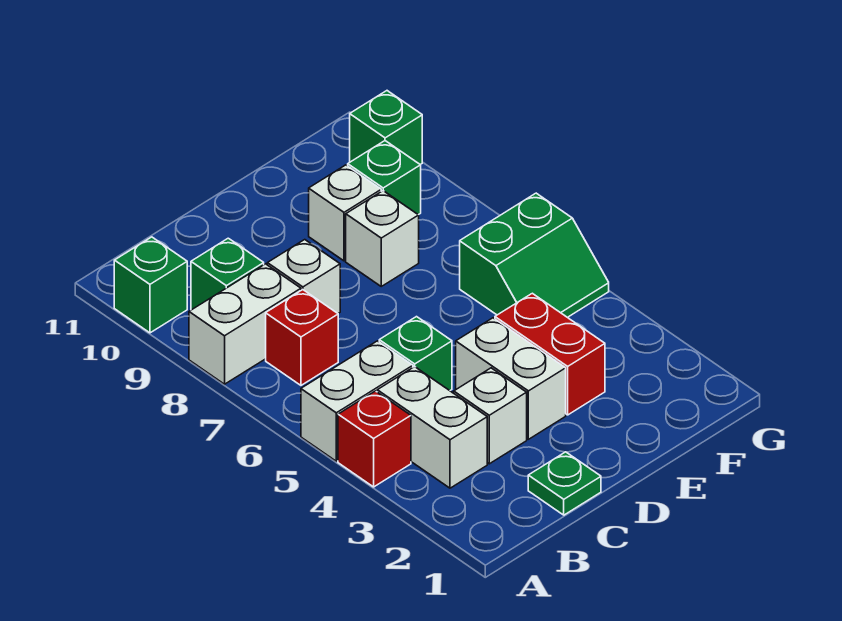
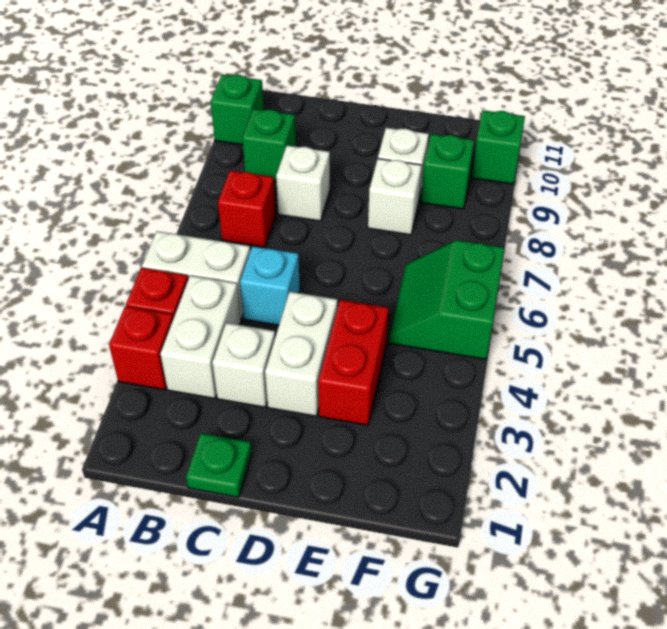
none -> red brick A3 level 1
white brick A8:B8 level 1 -> none
green brick C5 level 1 -> cyan brick C5 level 1
green slope F5:G6 level 1 top 6 -> green slope F5:G6 level 1 top G

